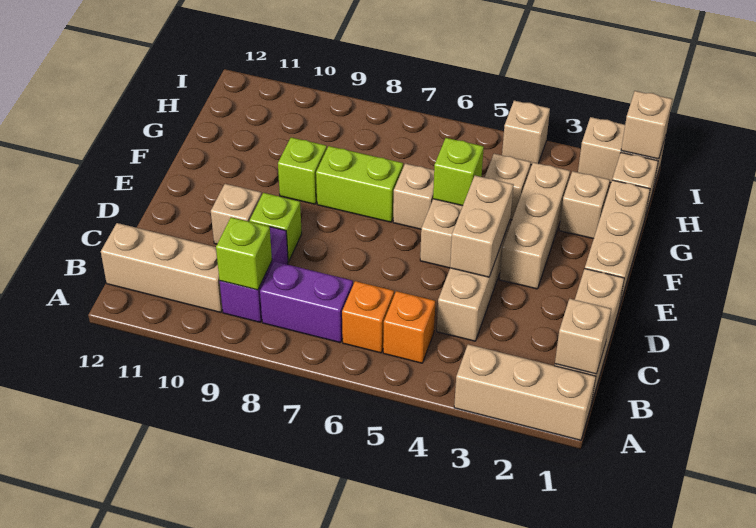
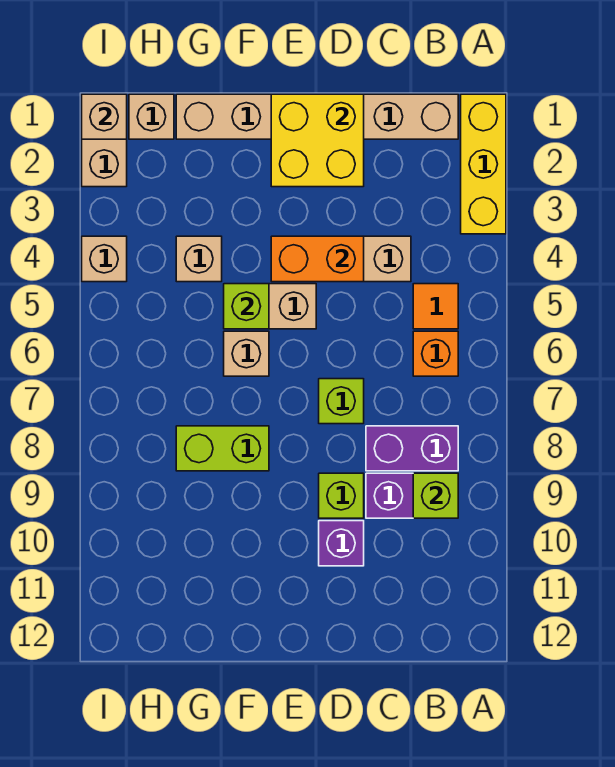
tan brick A1:A3 level 1 -> yellow brick A1:A3 level 1
tan brick B1 level 2 -> none
orange brick B5 level 1 -> orange tile B5 level 1
purple brick B7:B8 level 1 -> purple brick B8:C8 level 1
tan brick B10:B12 level 1 -> none
none -> yellow brick D1:E2 level 2
tan brick D4:E4 level 2 -> orange brick D4:E4 level 2
tan brick D10 level 1 -> purple brick D10 level 1
tan brick E3:G3 level 1 -> none
lime brick F7:F8 level 1 -> lime brick F8:G8 level 1
lime brick F9 level 1 -> lime brick D7 level 1
tan brick G2 level 1 -> none

